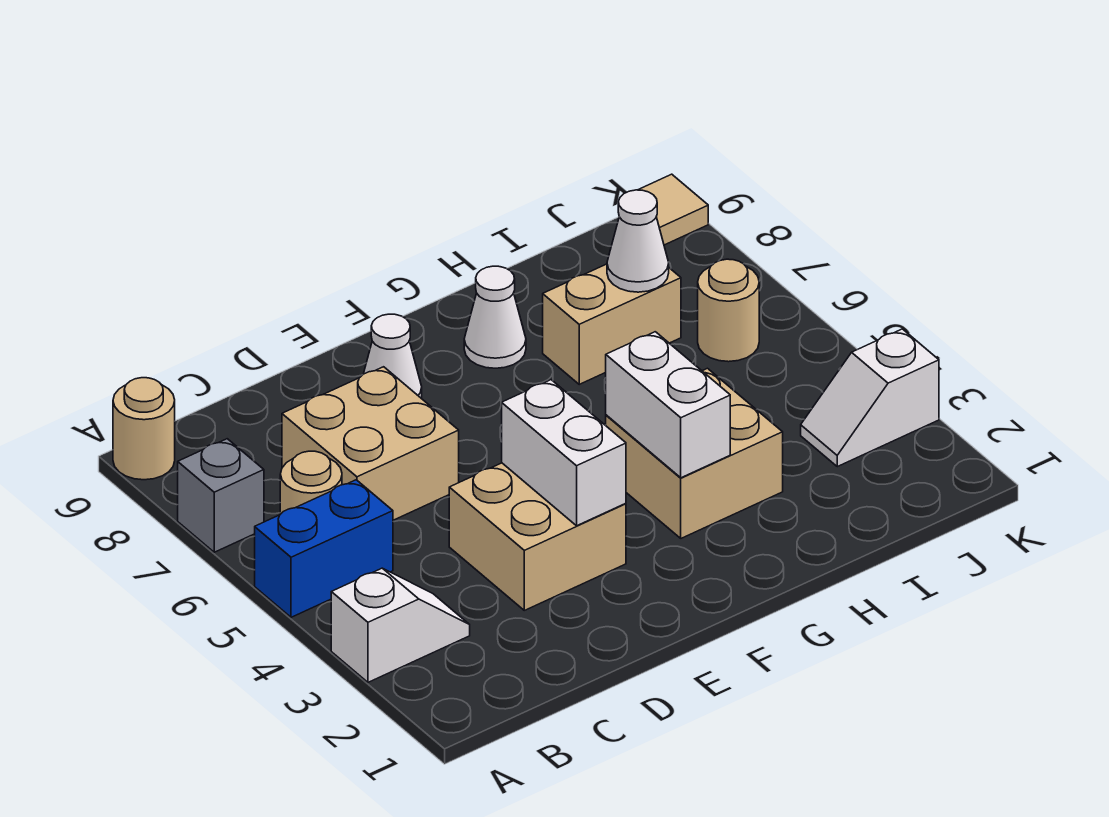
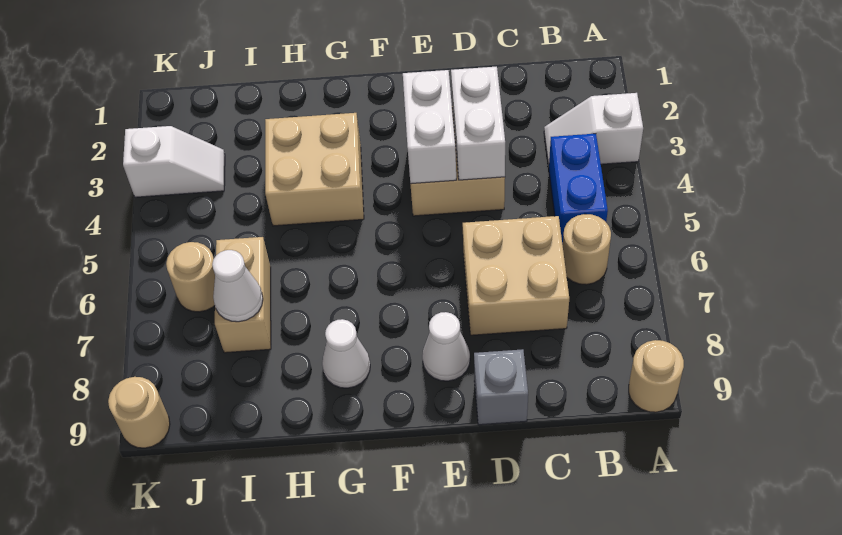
blue brick A5:B5 level 1 -> blue brick B4:B5 level 1
grey brick A7 level 1 -> grey brick D9 level 1
white brick G3:G4 level 2 -> white brick D3:D4 level 2
tan brick H7:I7 level 1 -> tan brick I6:I7 level 1
tan tile K9 level 1 -> tan round brick K9 level 1

